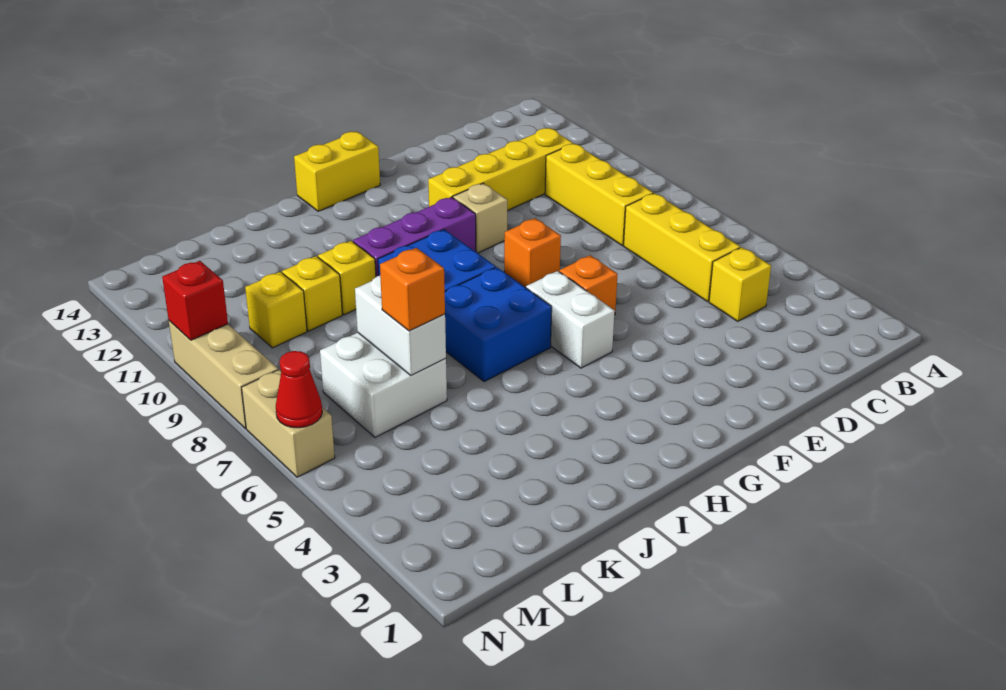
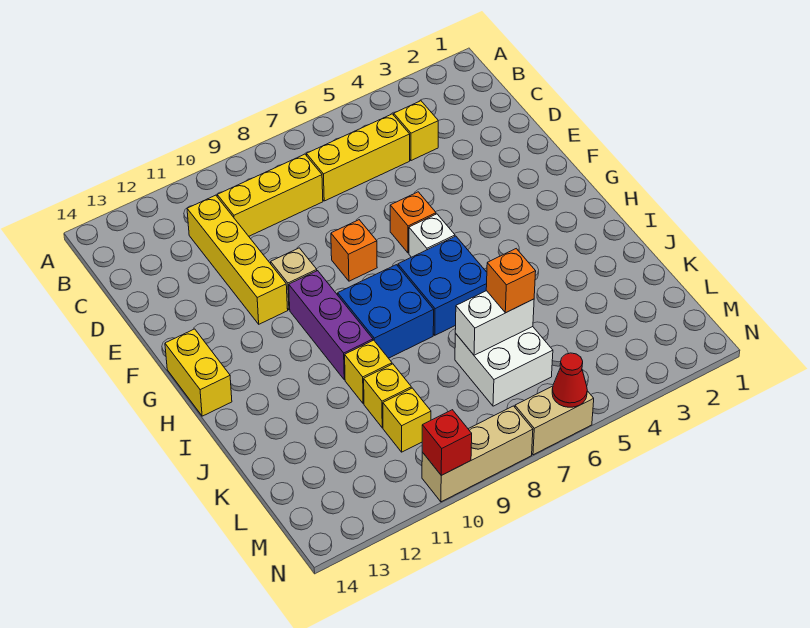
white brick G5:G6 level 1 -> white brick G6 level 1

